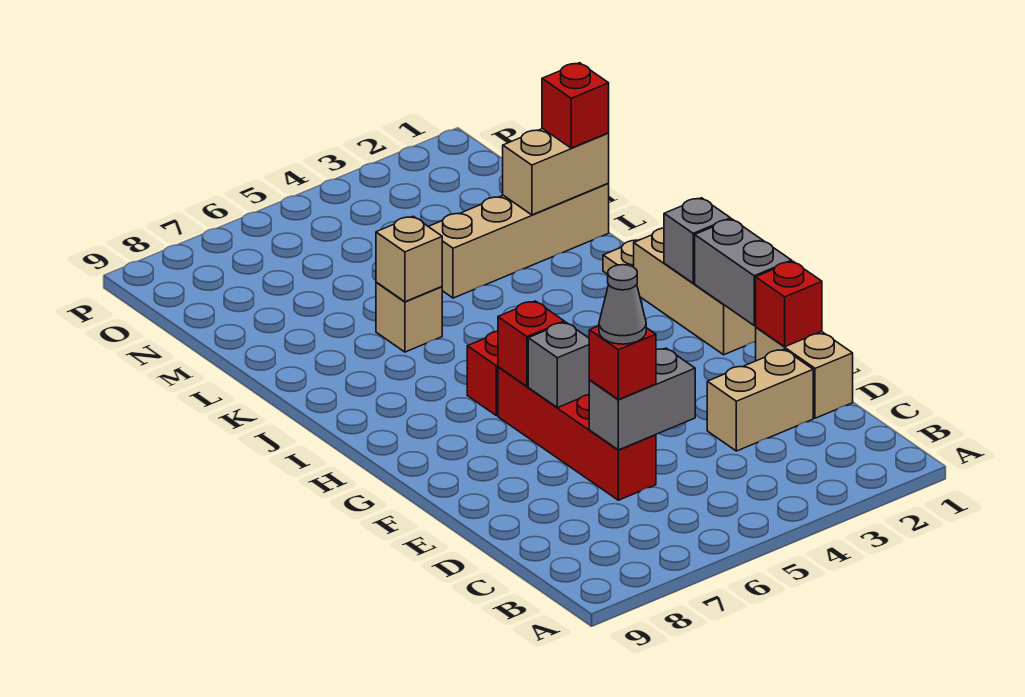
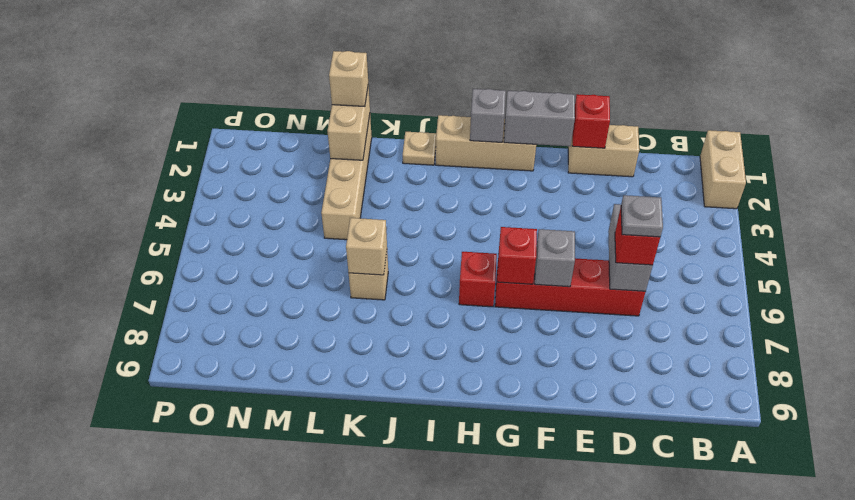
tan brick D2:D3 level 1 -> tan brick A1:A2 level 1
grey cone D6 level 4 -> grey plate D6 level 4
red brick L1 level 3 -> tan brick L1 level 3

